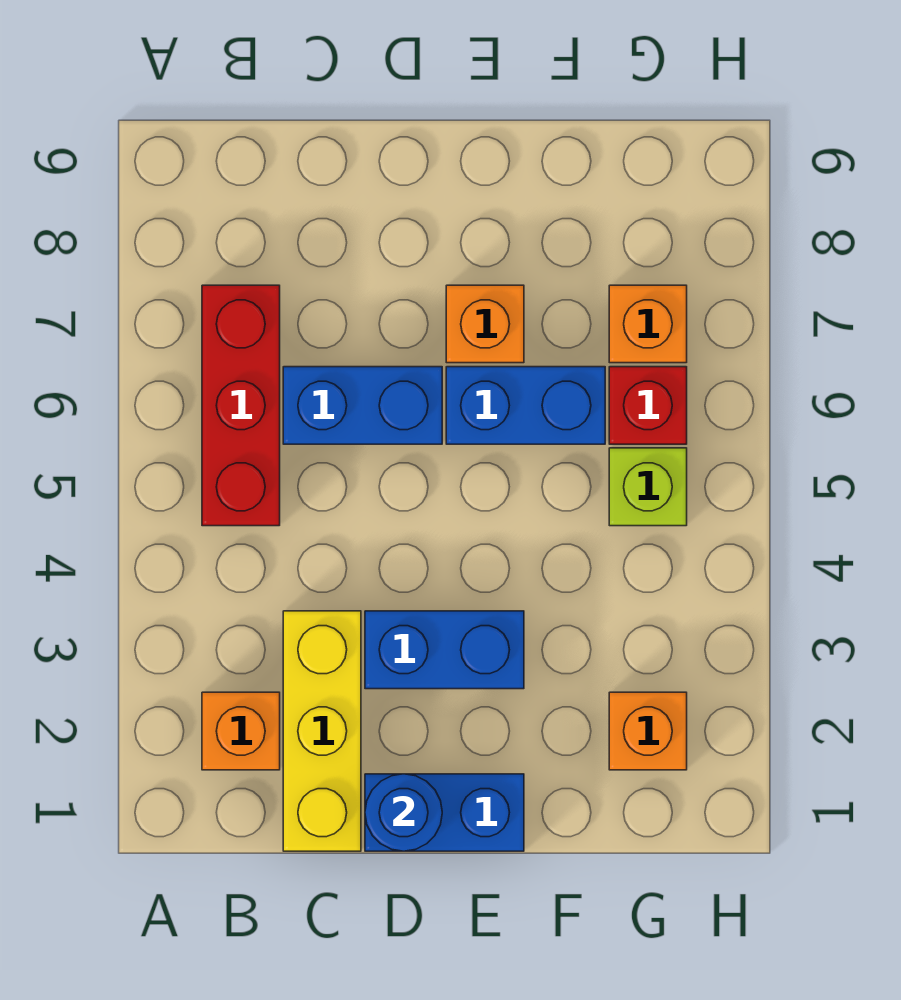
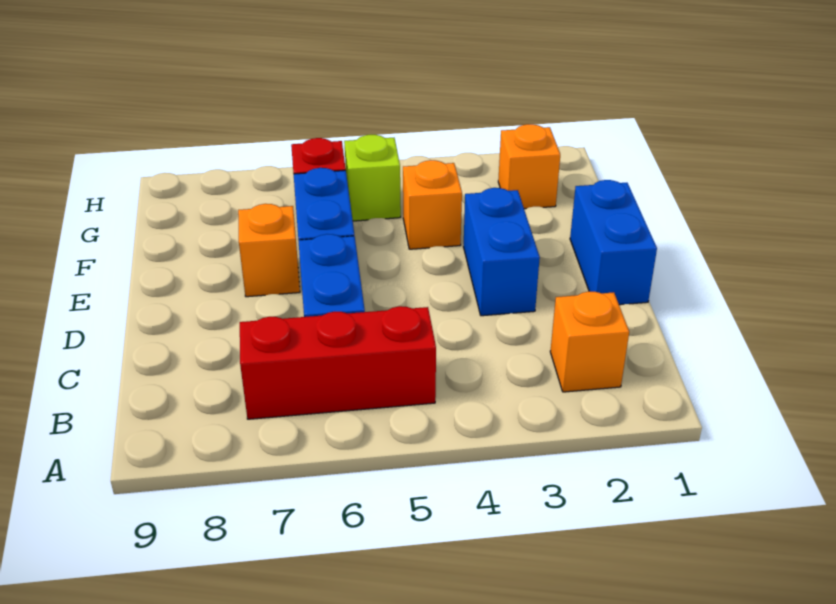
yellow brick C1:C3 level 1 -> none
blue round brick D1 level 2 -> none
orange brick G7 level 1 -> orange brick F4 level 1

